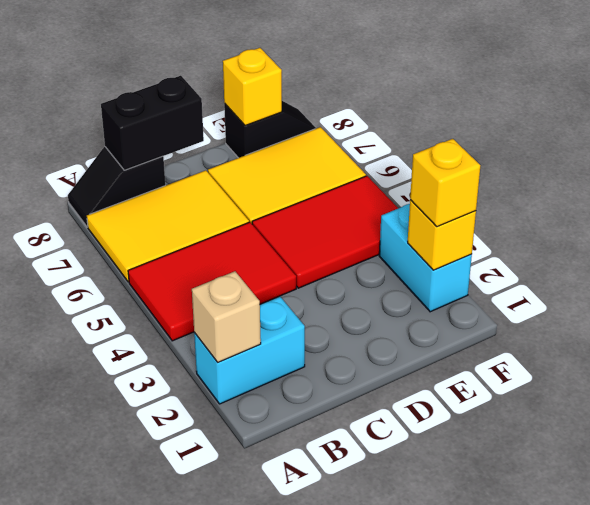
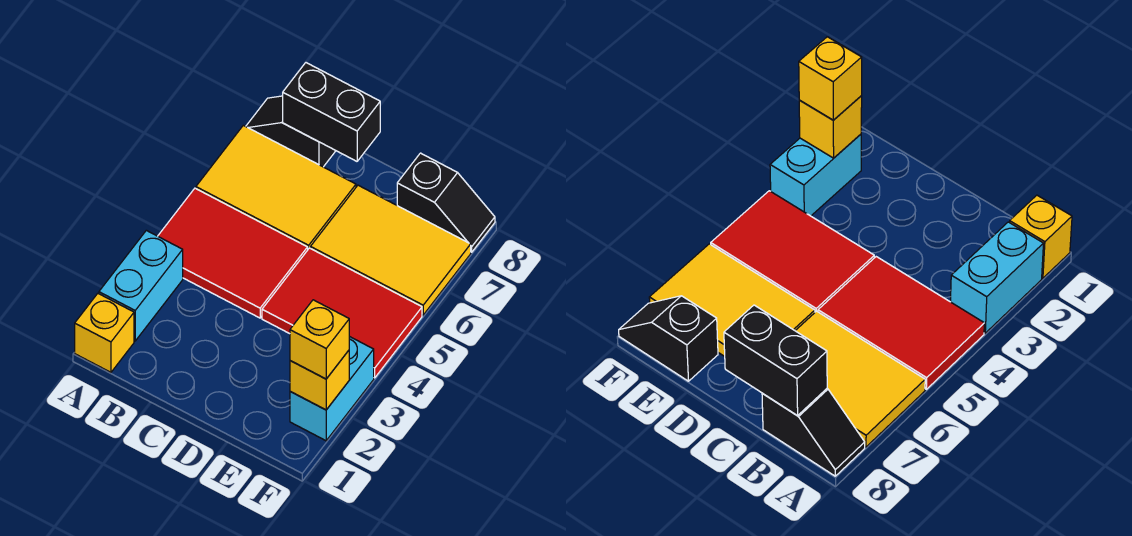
cyan brick A2:B2 level 1 -> cyan brick A2:A3 level 1
tan brick A2 level 2 -> none
yellow brick E8 level 2 -> yellow brick A1 level 1

